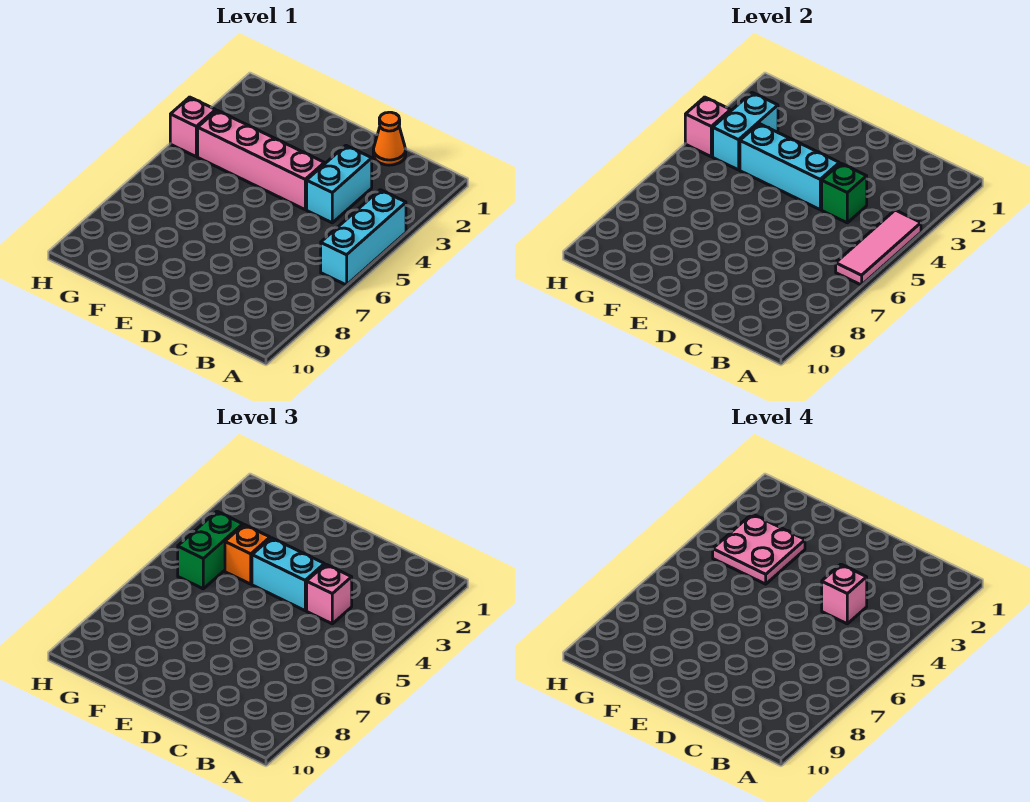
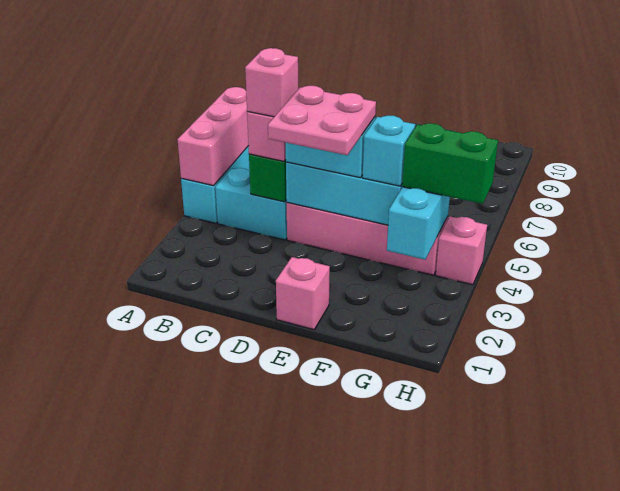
pink tile A4:A6 level 2 -> pink brick A4:A6 level 2
orange cone C1 level 1 -> none
cyan brick C3:C4 level 1 -> cyan brick B4:C4 level 1
pink plate F3:G4 level 4 -> pink plate D3:E4 level 4
orange brick F4 level 3 -> cyan brick F4 level 3
green brick G4:G5 level 3 -> green brick G4:H4 level 3
pink brick H4 level 2 -> pink brick E1 level 1

